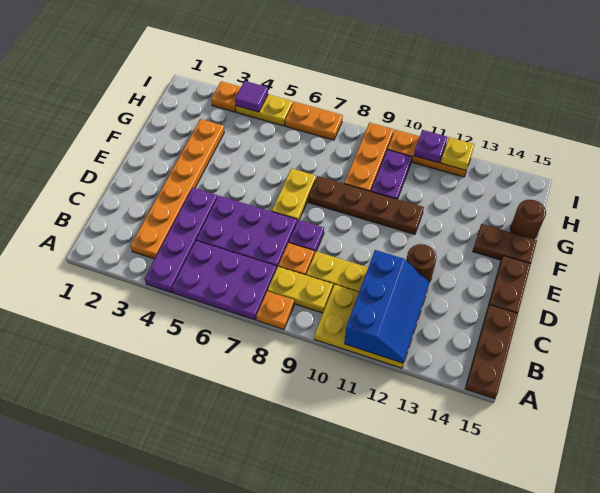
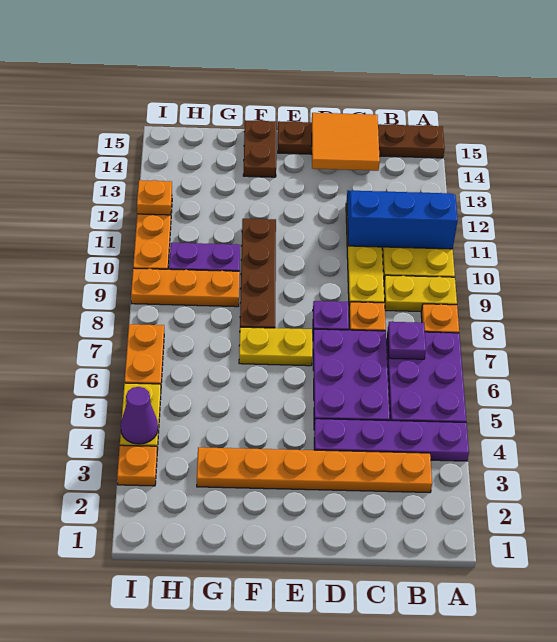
yellow plate B8:B9 level 1 -> yellow plate A9:B9 level 1
none -> orange tile C14:D15 level 2
brown round brick D12 level 1 -> none
brown round brick G15 level 1 -> none
purple tile I4 level 2 -> purple cone I4 level 2
purple plate I11 level 2 -> purple plate B7 level 2
yellow plate I12 level 2 -> orange plate I12 level 2

